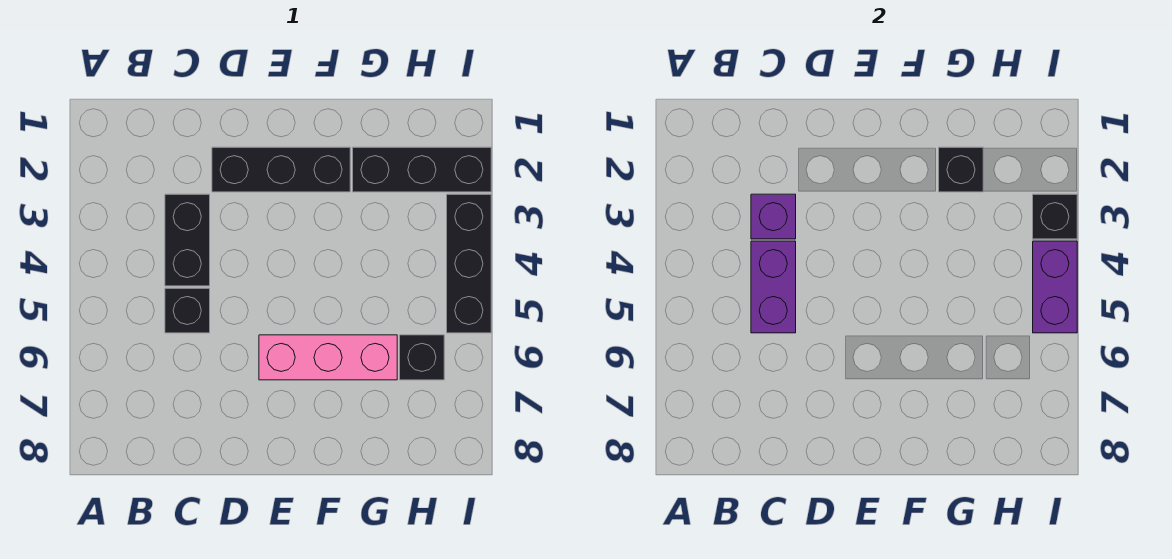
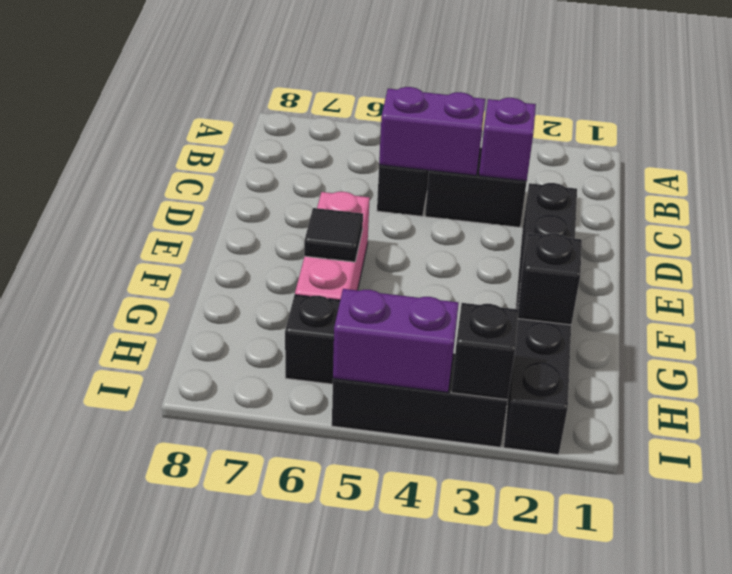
none -> black tile F6 level 2

